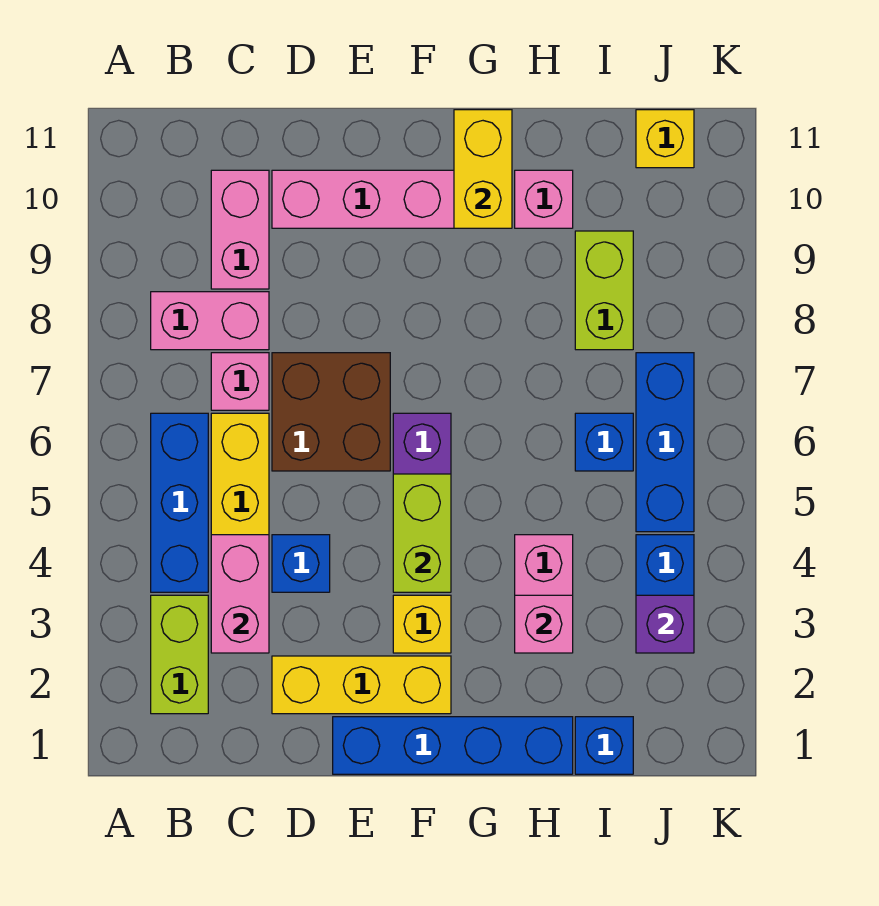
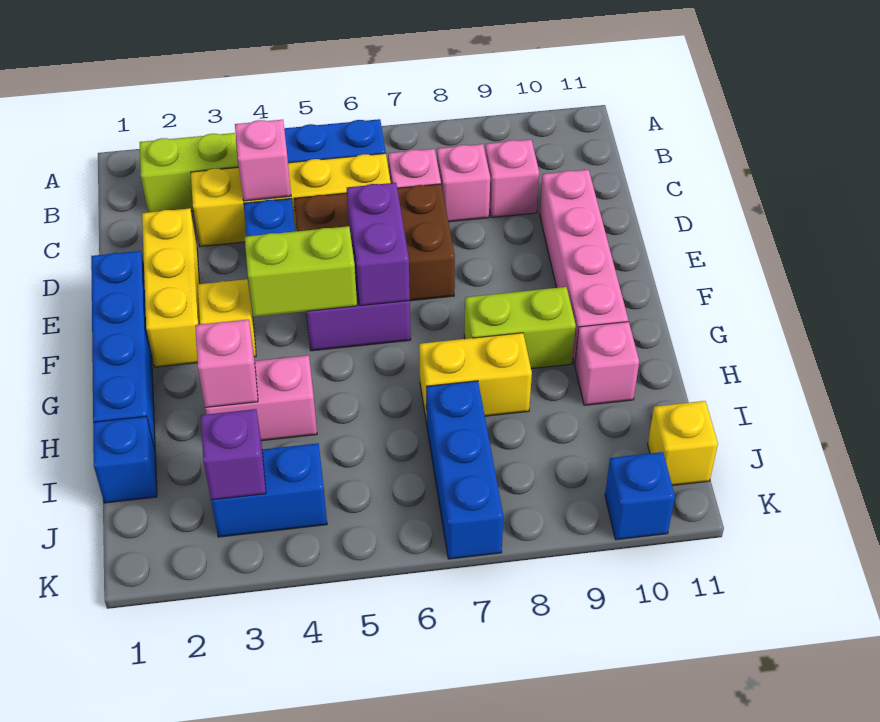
pink brick B8:C8 level 1 -> pink brick C8 level 1
pink brick C3:C4 level 2 -> pink brick C4 level 2
pink brick C9:C10 level 1 -> pink brick C9 level 1
brown brick D6:E7 level 1 -> brown brick D5:E7 level 1
none -> purple brick E6:F6 level 2
yellow brick G10:G11 level 2 -> yellow brick H7:H8 level 1
blue brick I6 level 1 -> blue brick K10 level 1
lime brick I8:I9 level 1 -> lime brick G8:G9 level 1
blue brick J5:J7 level 1 -> blue brick I7:K7 level 1

